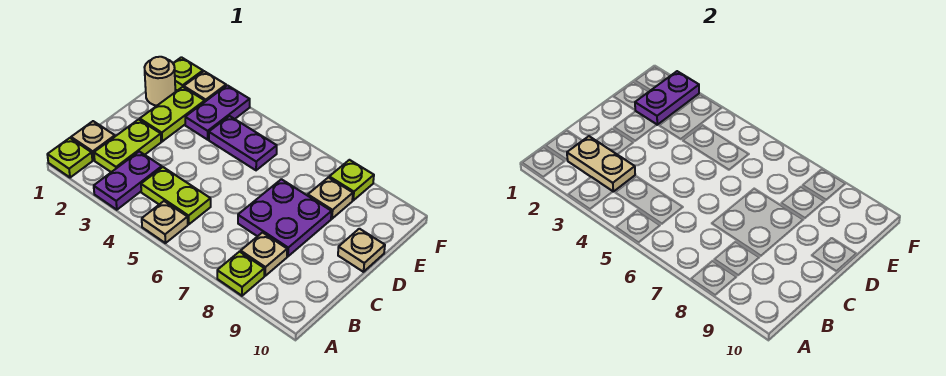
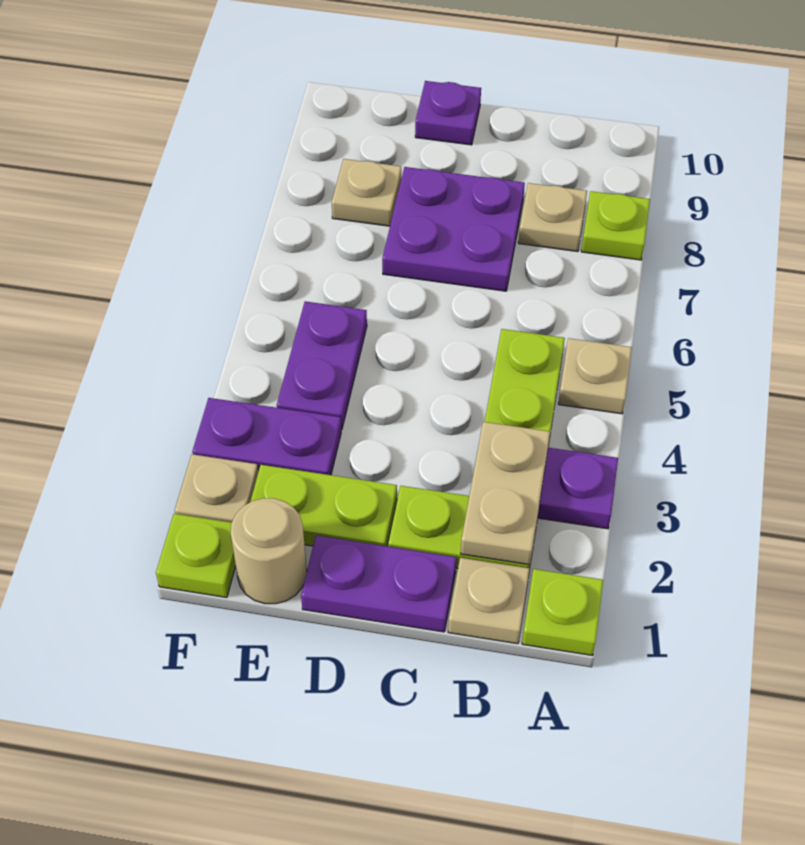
tan plate D10 level 1 -> purple plate D10 level 1
purple plate E2:F2 level 2 -> purple plate C1:D1 level 1
lime plate F8 level 1 -> none

